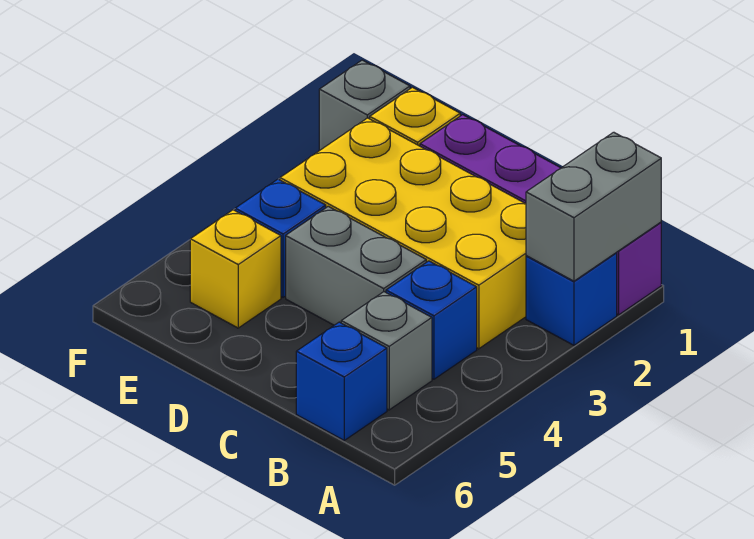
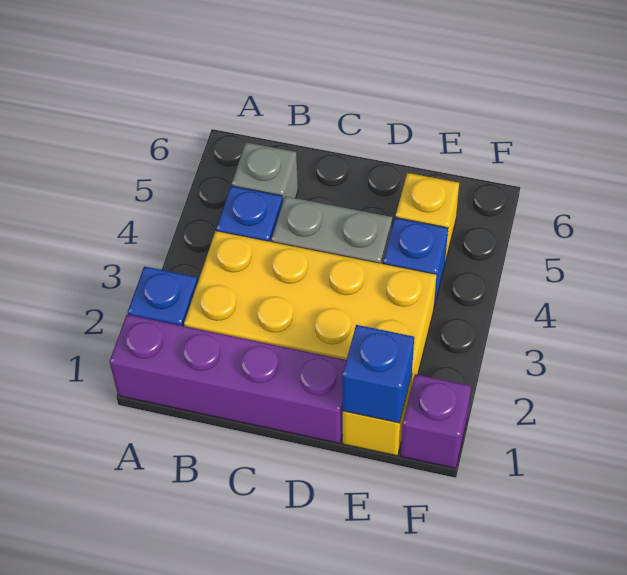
grey brick A1:A2 level 2 -> none
blue brick B6 level 1 -> blue brick E1 level 2
grey brick F1 level 1 -> purple brick F1 level 1

